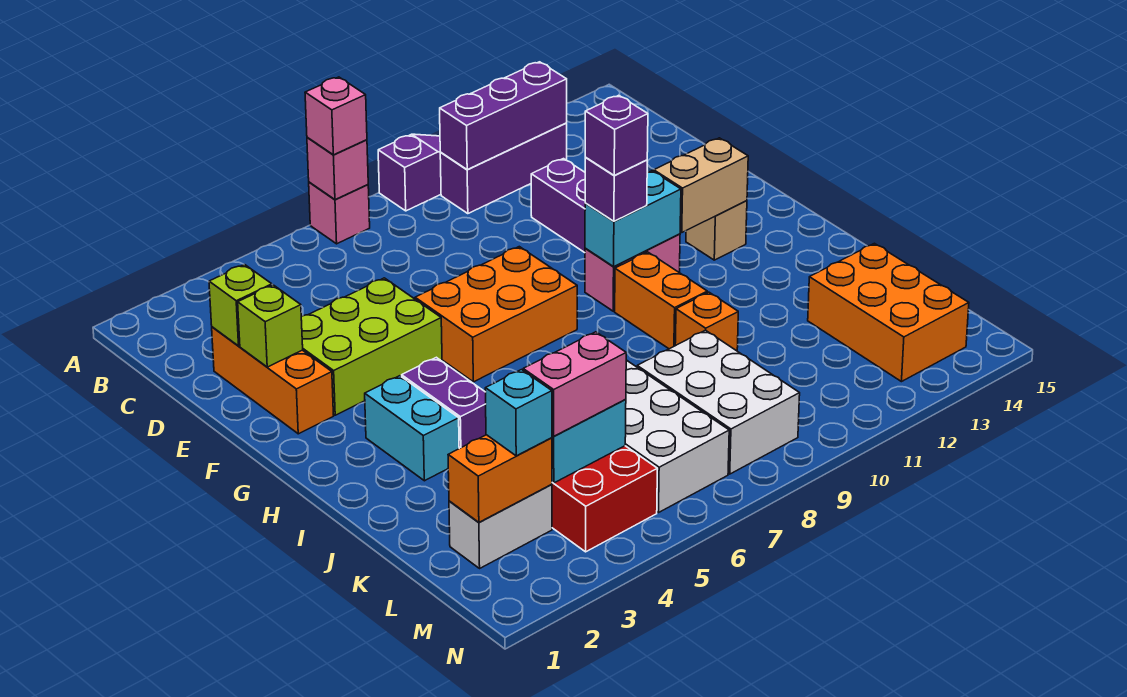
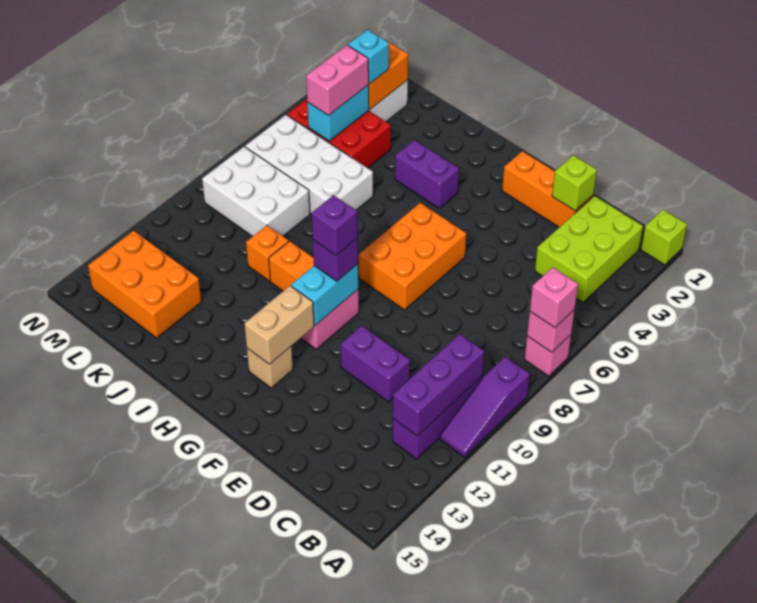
lime brick E2 level 2 -> lime brick A1 level 1
lime brick E3:F5 level 1 -> lime brick B2:C4 level 1
cyan brick H3:I3 level 1 -> none

